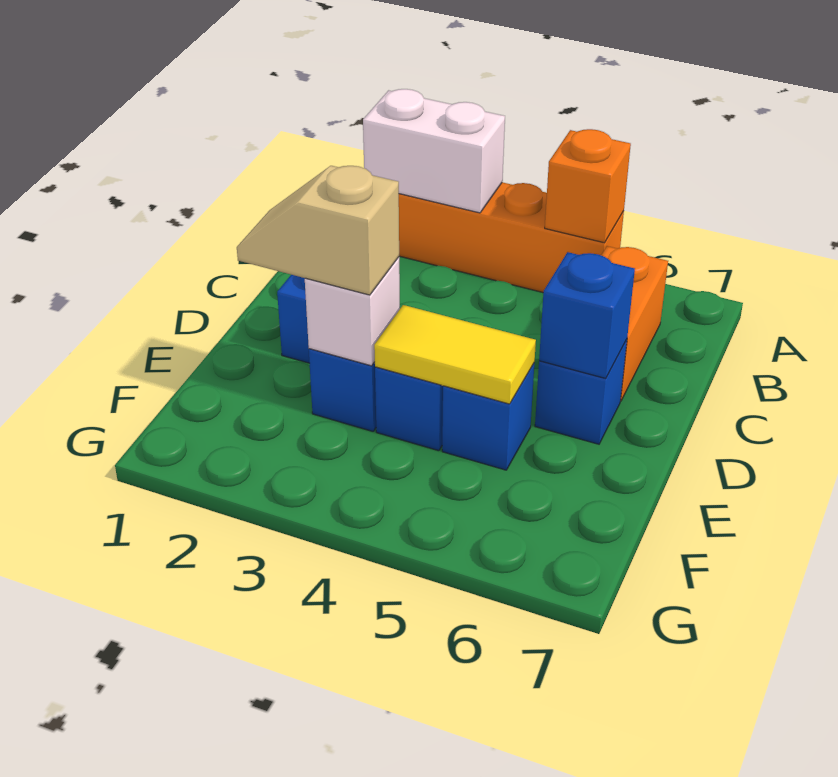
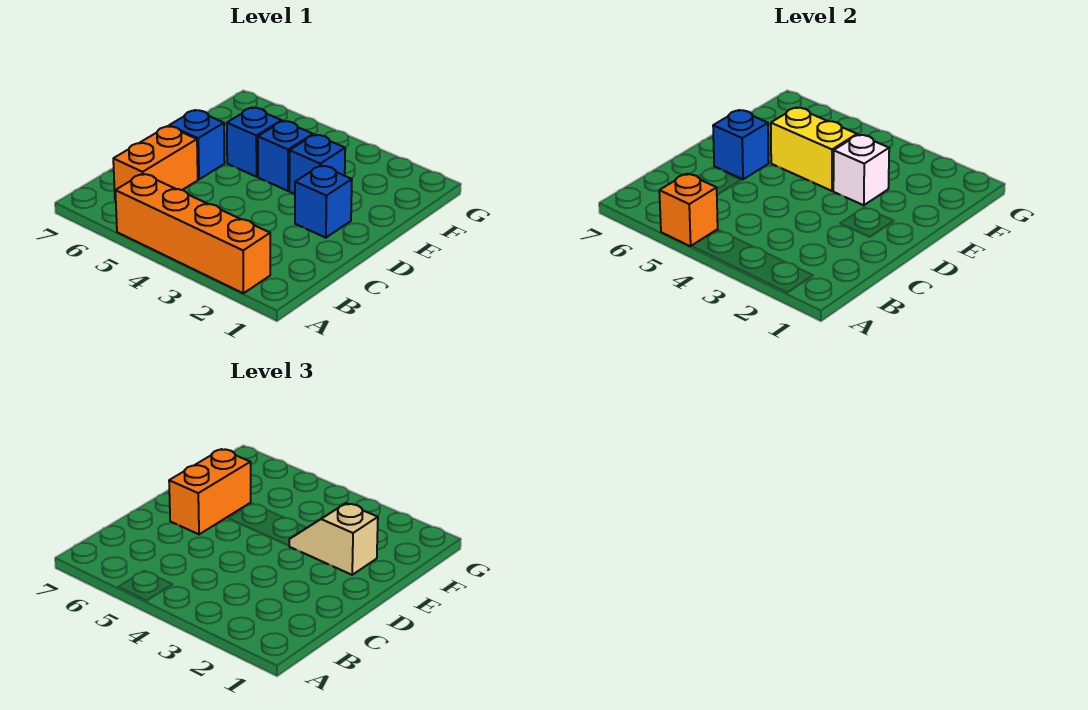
white brick A2:A3 level 2 -> none
none -> orange brick D6:E6 level 3
tan slope E2:E3 level 3 top 3 -> tan slope E2:E3 level 3 top 2
yellow tile E4:E5 level 2 -> yellow brick E4:E5 level 2

